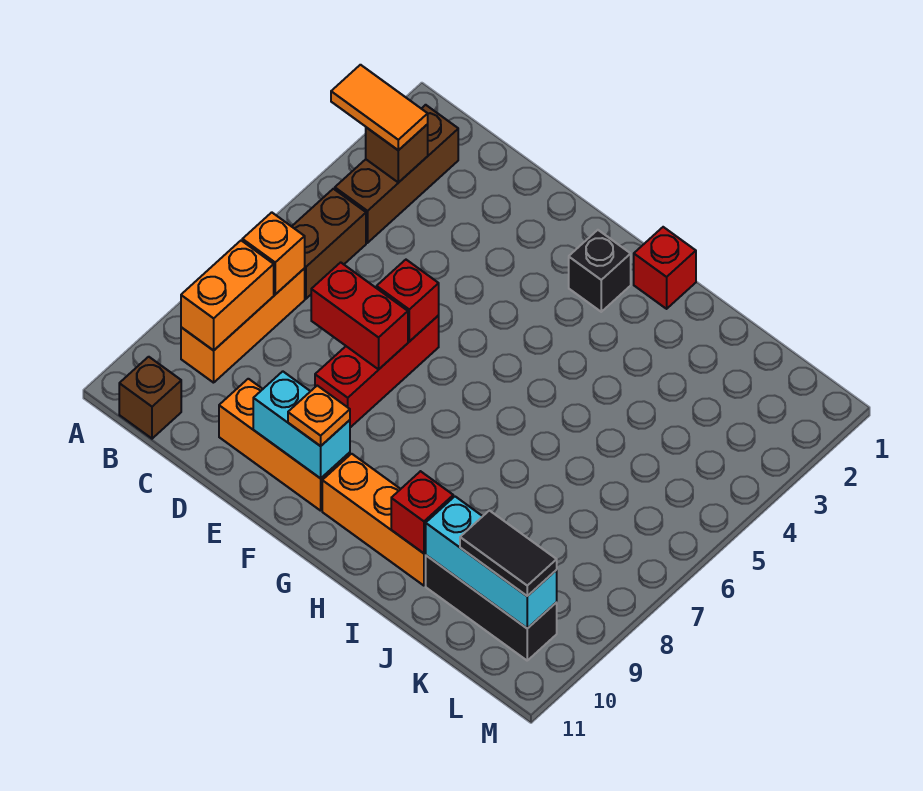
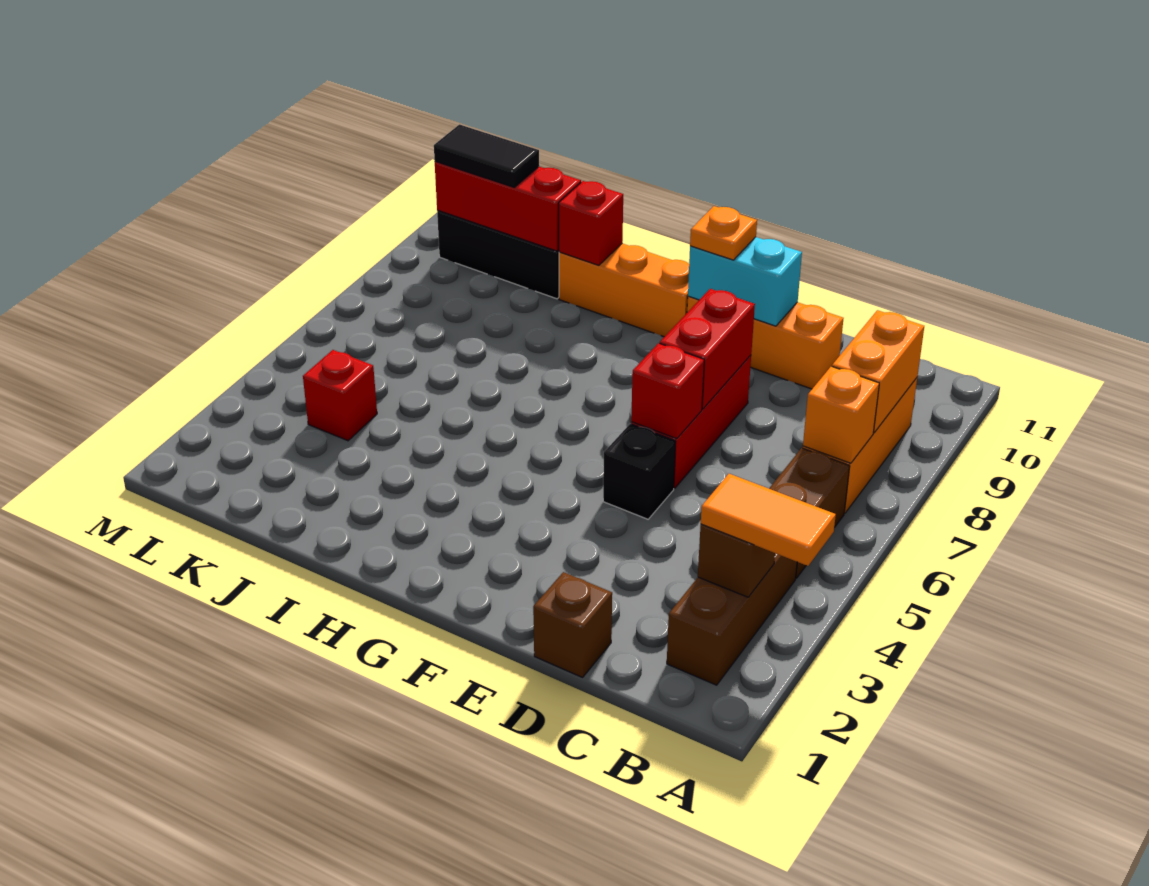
brown brick B11 level 1 -> brown brick D1 level 1
red brick D7:E7 level 2 -> red brick E7:E8 level 2
black brick G2 level 1 -> black brick E5 level 1
red brick H1 level 1 -> red brick K4 level 1
cyan brick J10:L10 level 2 -> red brick J10:L10 level 2

